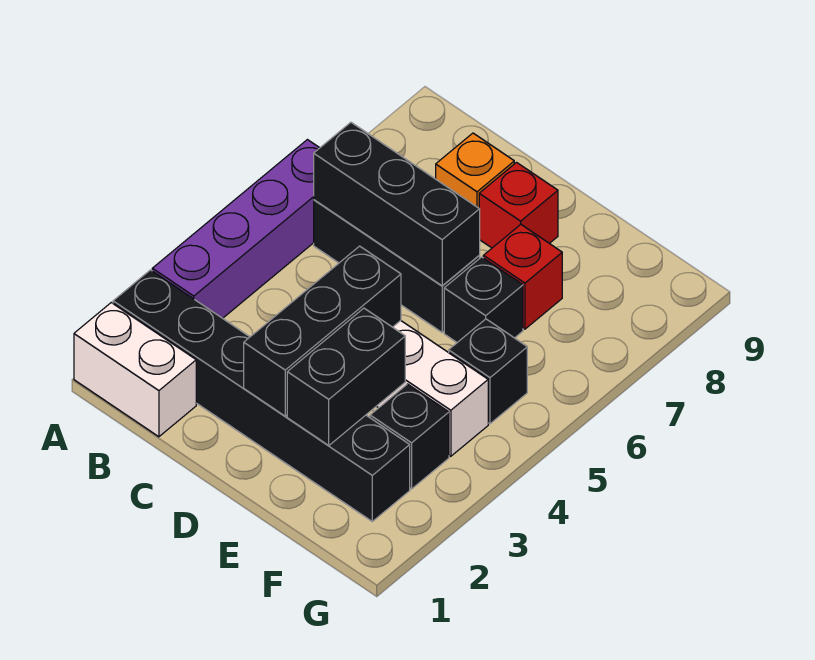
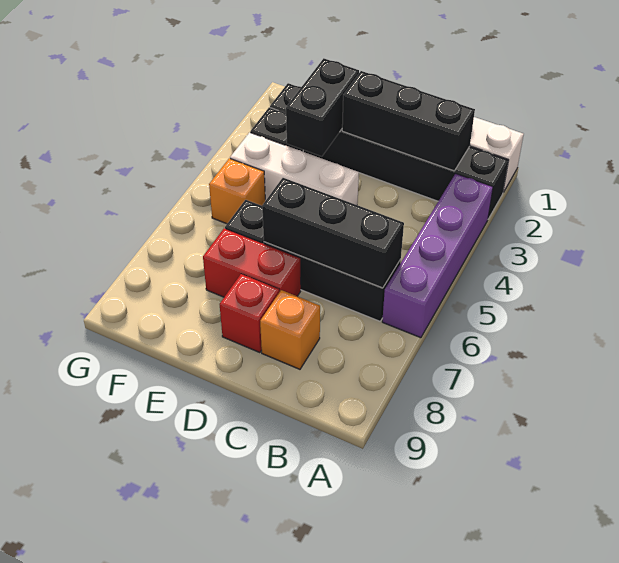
black brick D2:D4 level 2 -> black brick B2:D2 level 2
red brick E7 level 1 -> red brick D7:E7 level 1
black brick F5 level 1 -> orange brick F5 level 1

